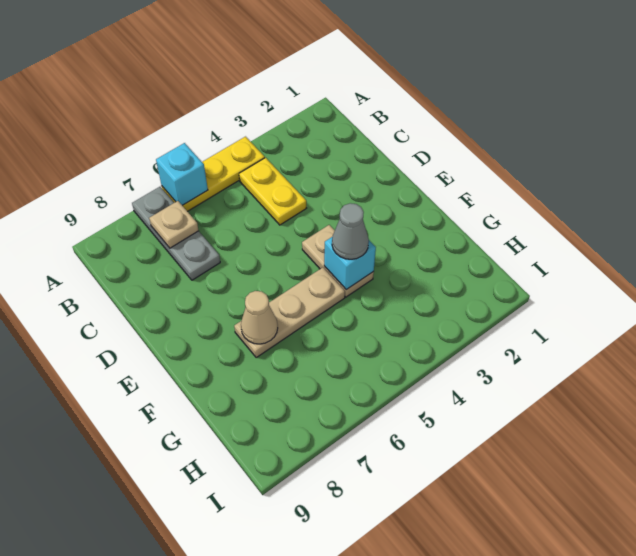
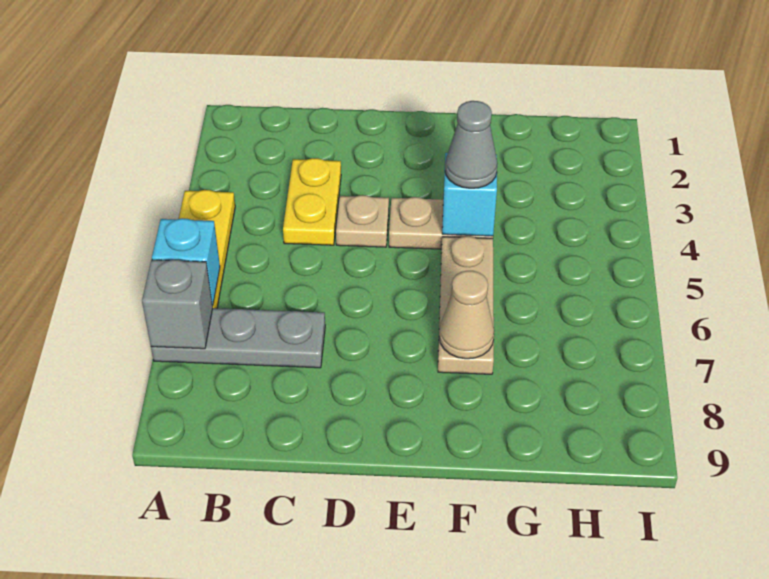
none -> grey brick A7 level 2
yellow plate B4:C4 level 1 -> yellow plate C3:C4 level 1
tan plate B7 level 2 -> tan plate D4 level 1

